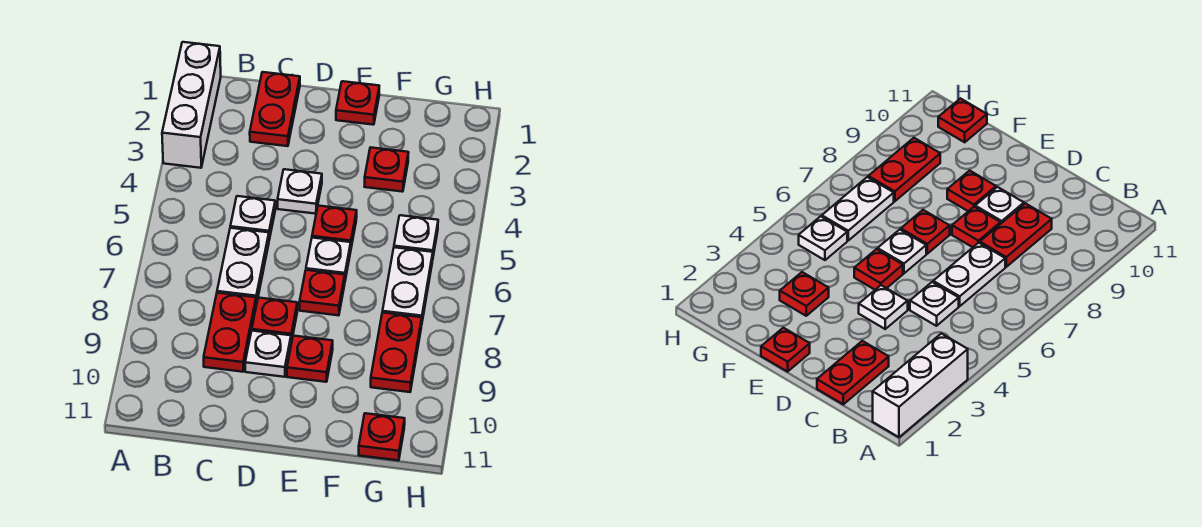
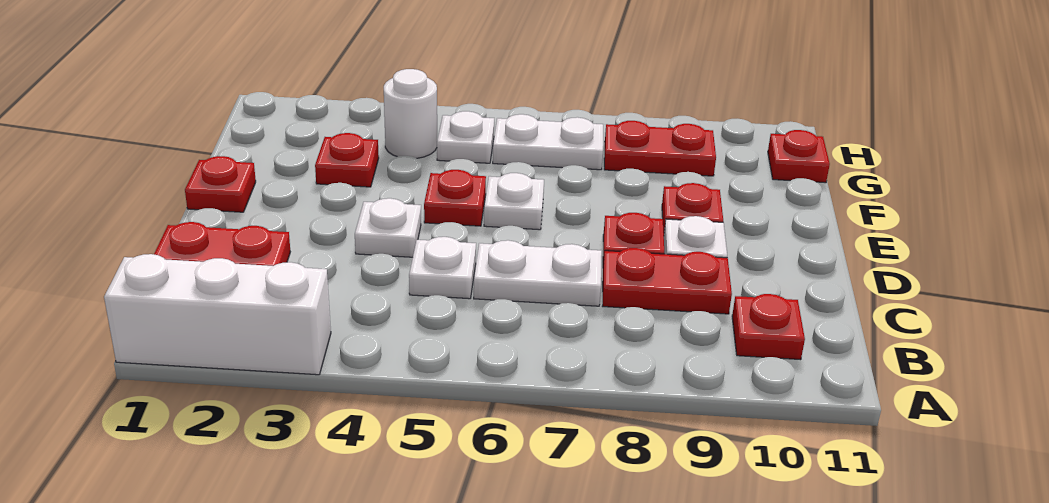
red plate E7 level 1 -> red plate B10 level 1
none -> white round brick G4 level 1

